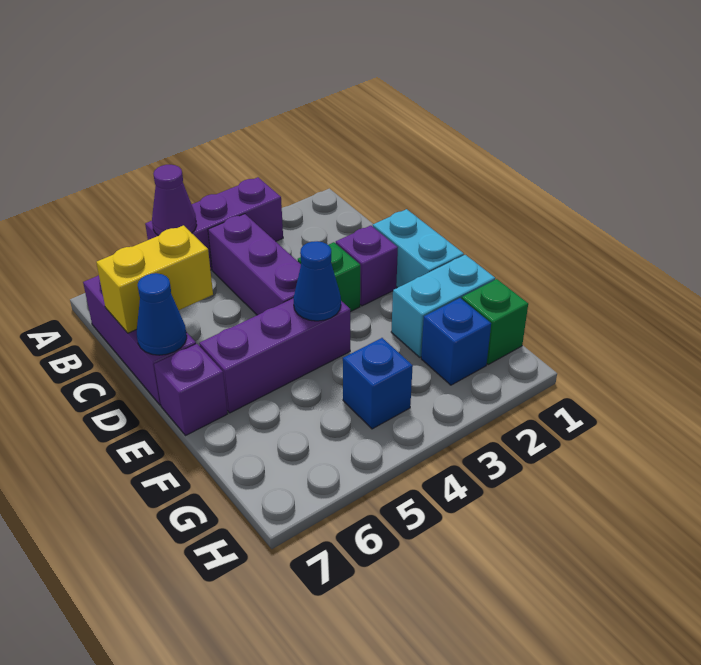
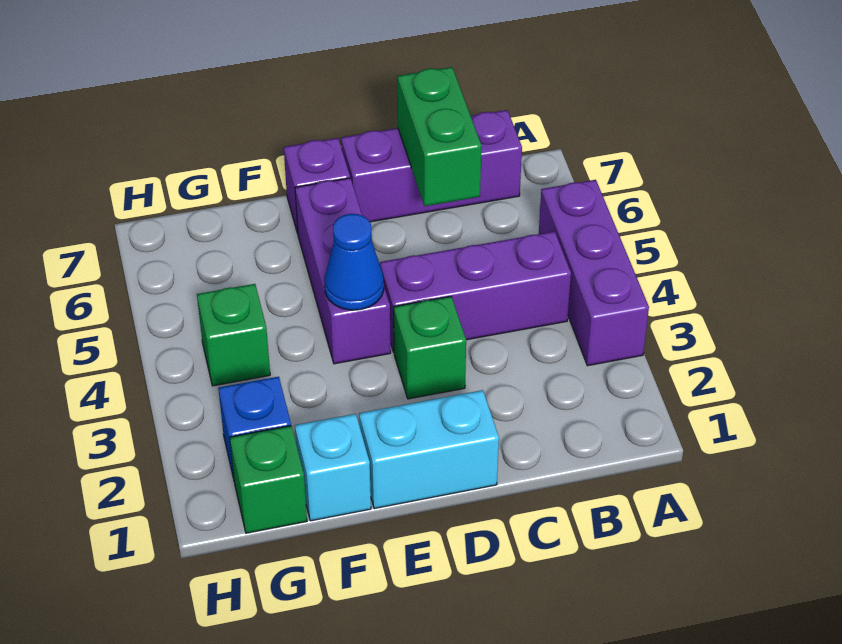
purple cone A5 level 2 -> none
yellow brick C6:C7 level 2 -> green brick C6:C7 level 2
purple brick D2 level 1 -> none
blue cone D7 level 2 -> none
cyan brick F1:F2 level 1 -> cyan brick F1 level 1
blue brick G4 level 1 -> green brick G4 level 1

